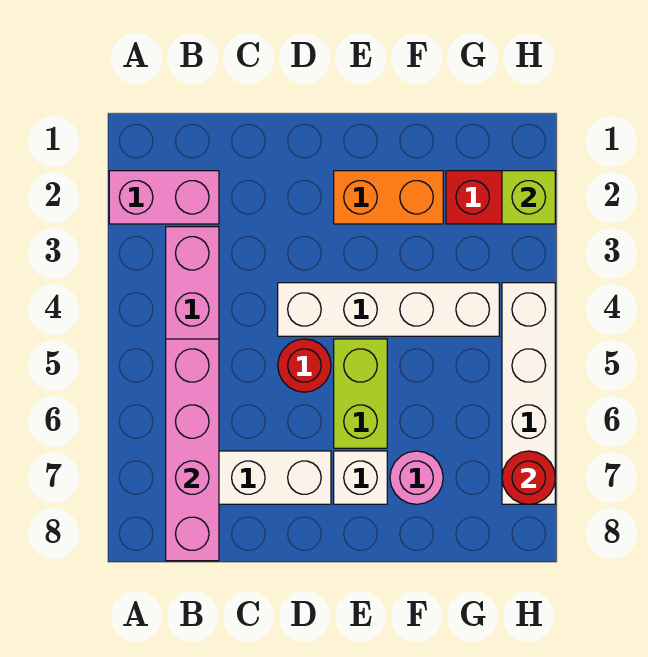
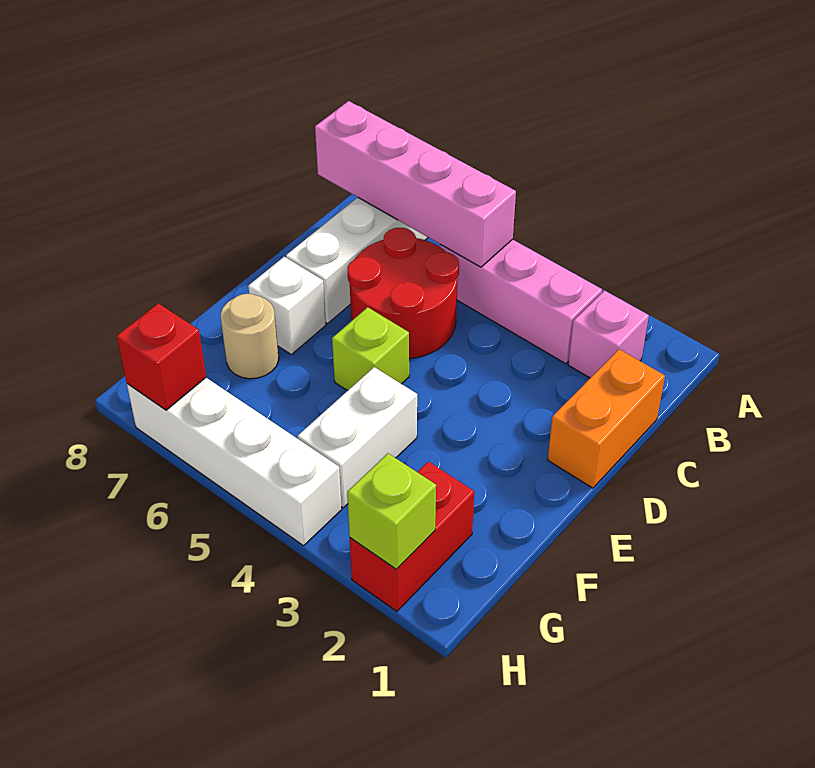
pink brick A2:B2 level 1 -> pink brick B2 level 1
white brick D4:G4 level 1 -> white brick F4:G4 level 1
red round brick D5 level 1 -> red round brick C5:D6 level 1
orange brick E2:F2 level 1 -> orange brick C1:D1 level 1
lime brick E5:E6 level 1 -> lime brick E5 level 1
pink round brick F7 level 1 -> tan round brick F7 level 1
red round brick H7 level 2 -> red brick H7 level 2

